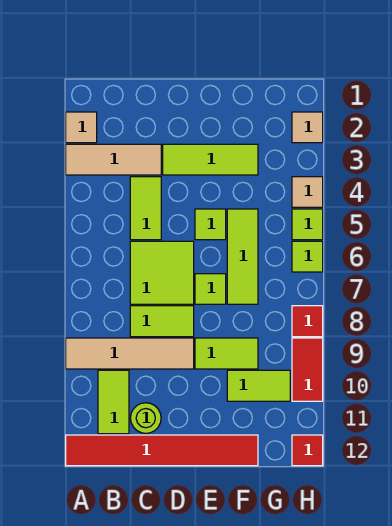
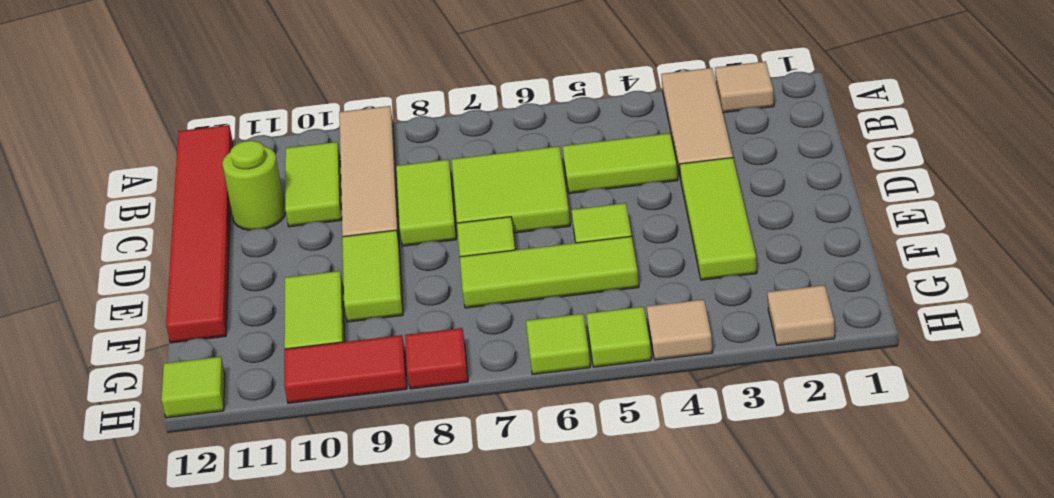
lime tile B10:B11 level 1 -> lime tile B10:C10 level 1
red tile H12 level 1 -> lime tile H12 level 1

